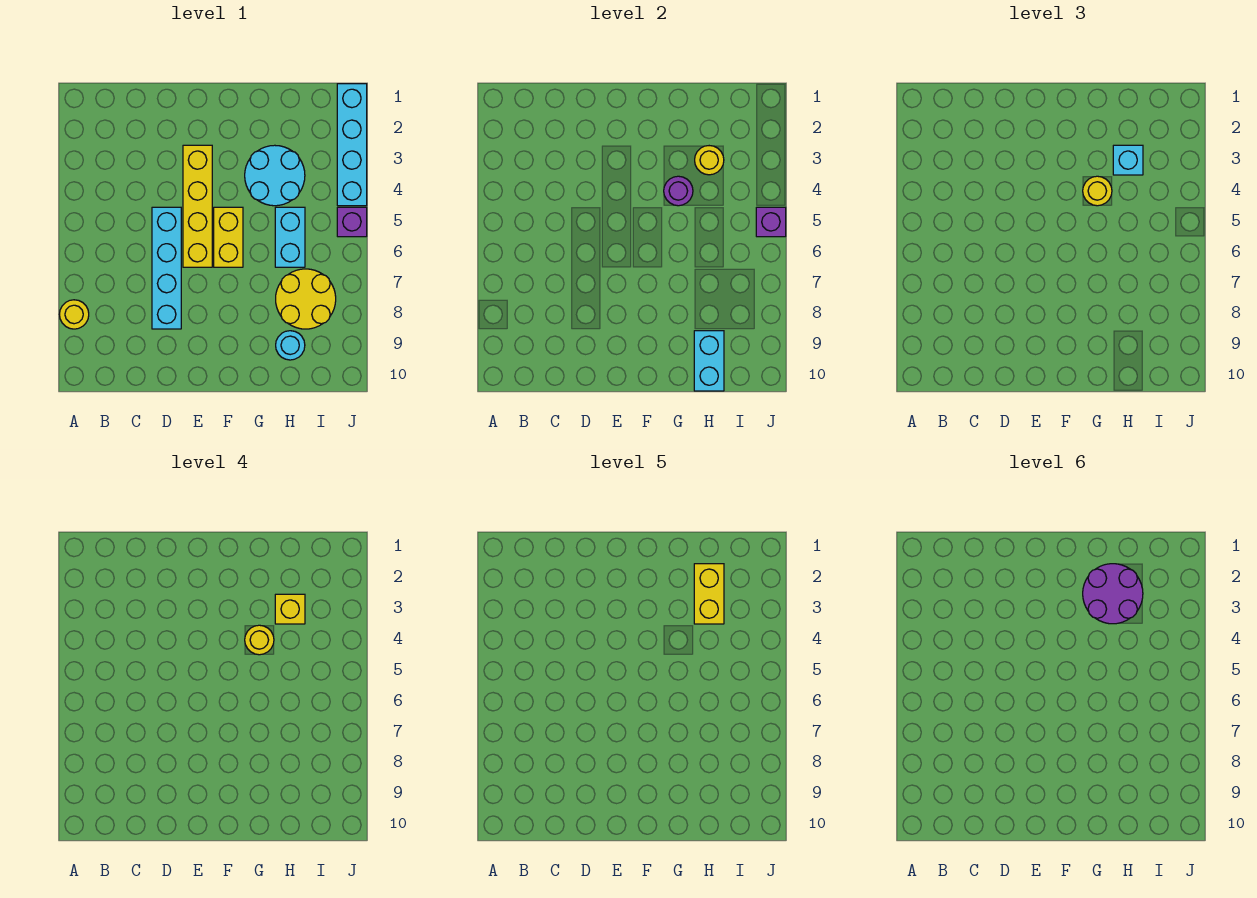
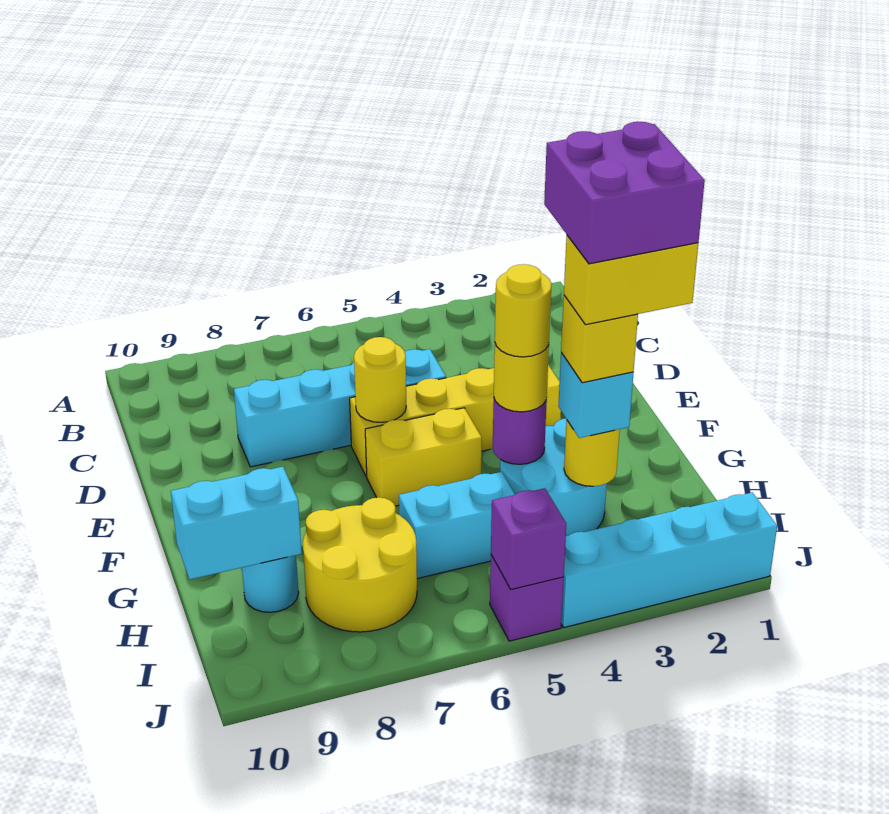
yellow round brick A8 level 1 -> yellow round brick E6 level 2
purple round brick G2:H3 level 6 -> purple brick G2:H3 level 6

